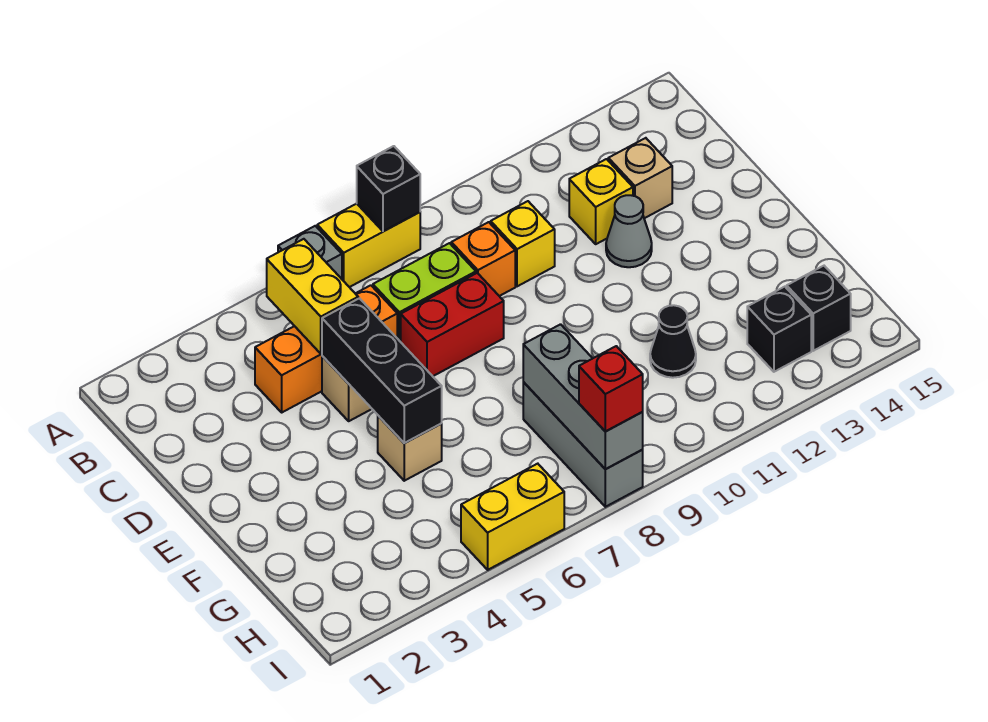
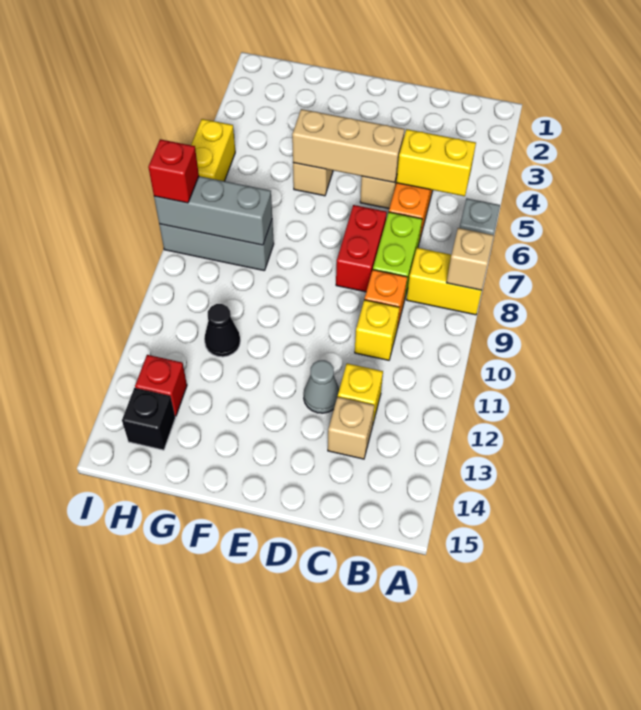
yellow brick A7:A8 level 1 -> yellow brick A8:B8 level 1
black brick A8 level 2 -> tan brick A8 level 2
black brick D5:F5 level 2 -> tan brick D5:F5 level 2
black brick H13 level 1 -> red brick H13 level 1

